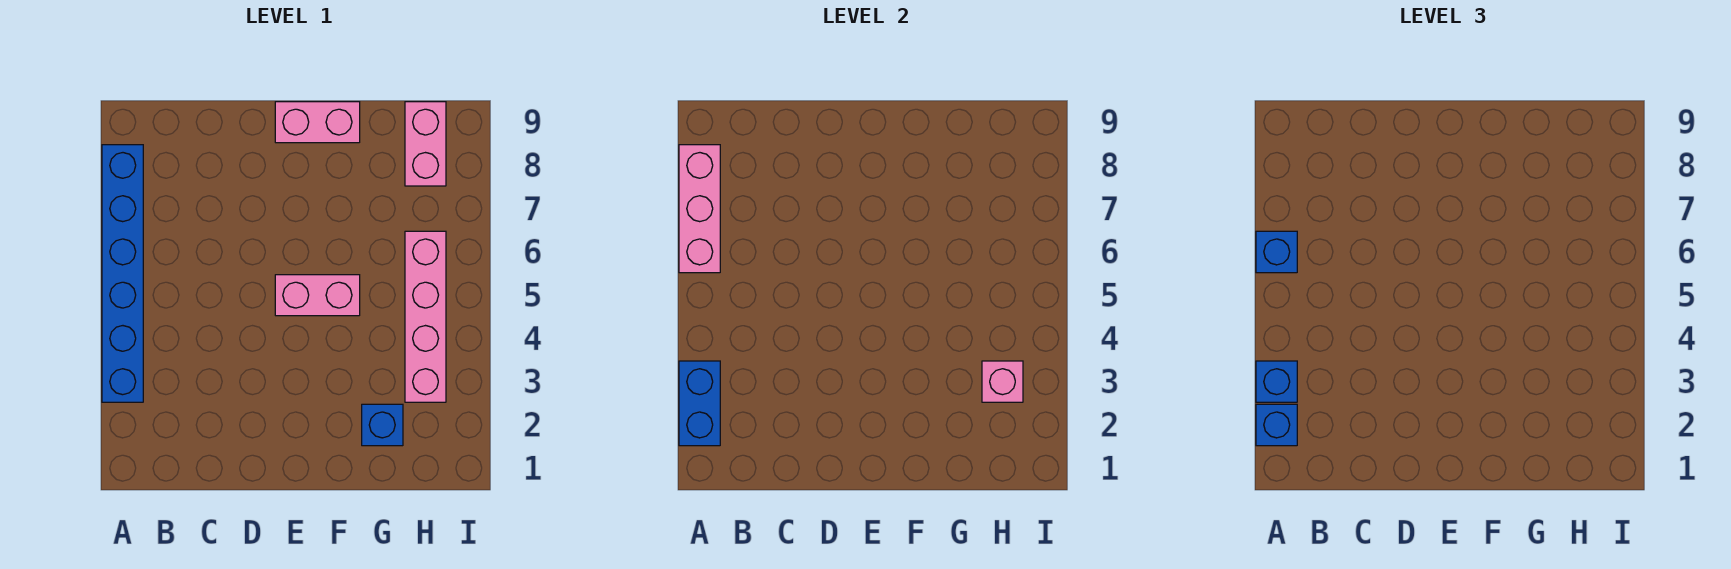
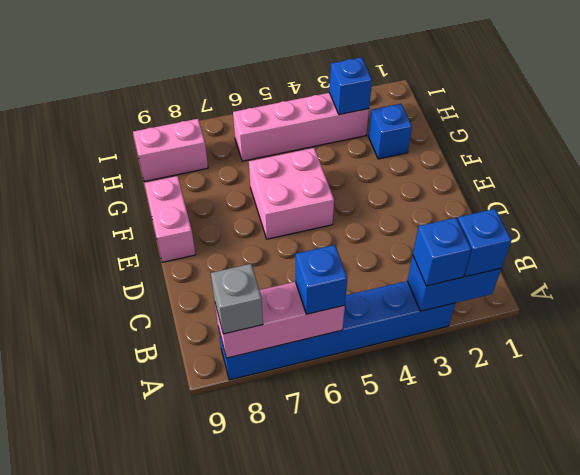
none -> grey brick A8 level 3
pink brick E5:F5 level 1 -> pink brick E5:F6 level 1
pink brick H3 level 2 -> blue brick H3 level 2

